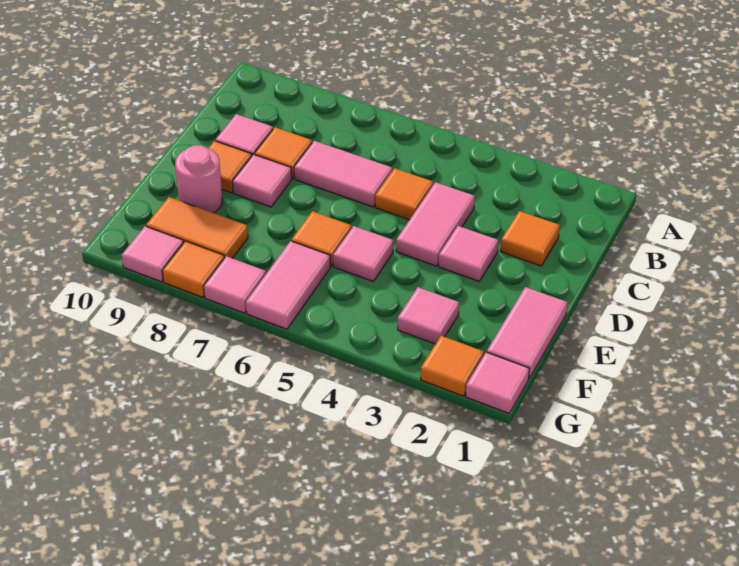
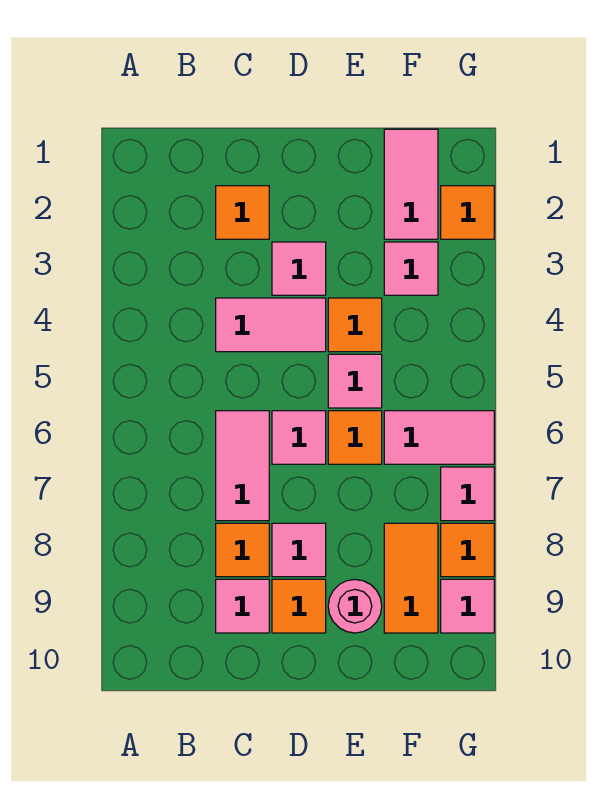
orange tile C5 level 1 -> orange tile E4 level 1
pink tile E1:F1 level 1 -> pink tile F1:F2 level 1
pink tile G1 level 1 -> pink tile D6 level 1

